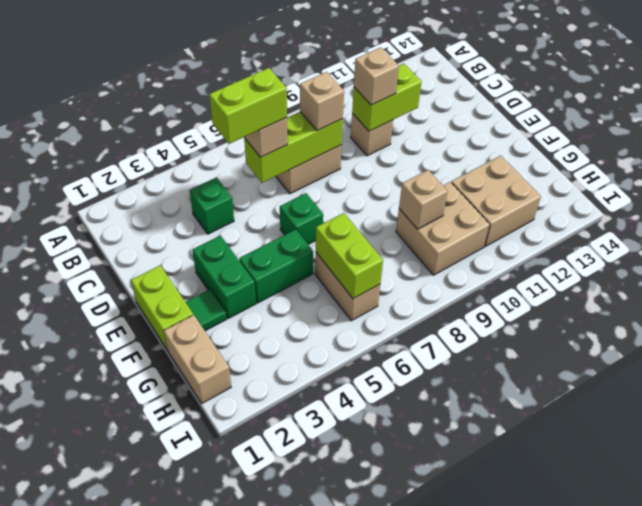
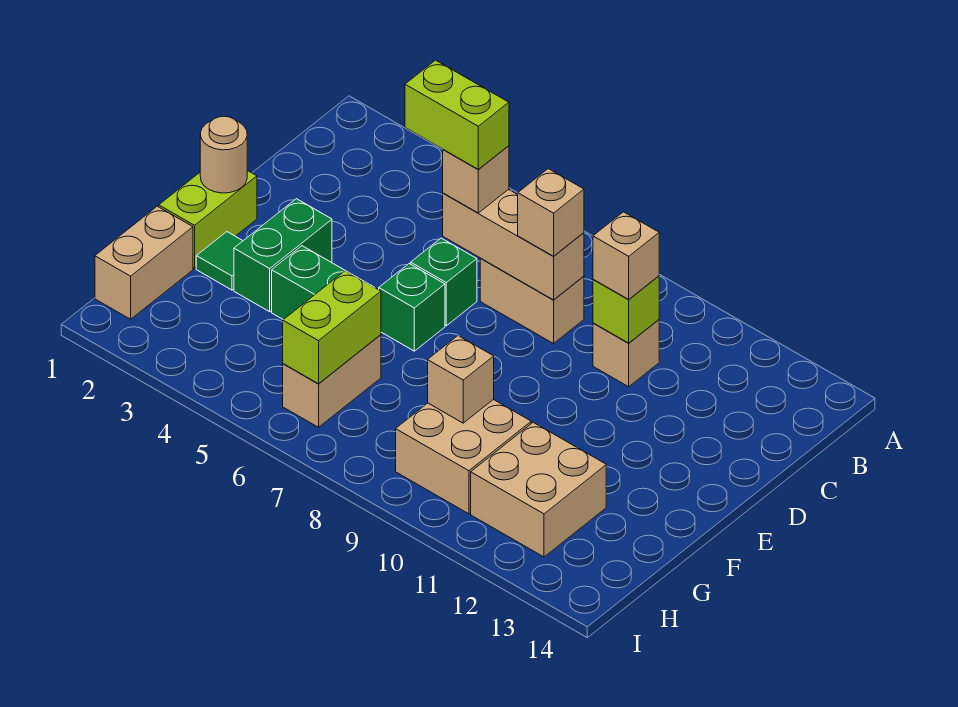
green brick C4 level 1 -> green brick D6 level 1
lime brick C6:C8 level 2 -> tan brick C6:C8 level 2
lime brick C10:C11 level 2 -> lime brick C10 level 2
none -> tan round brick E1 level 2

